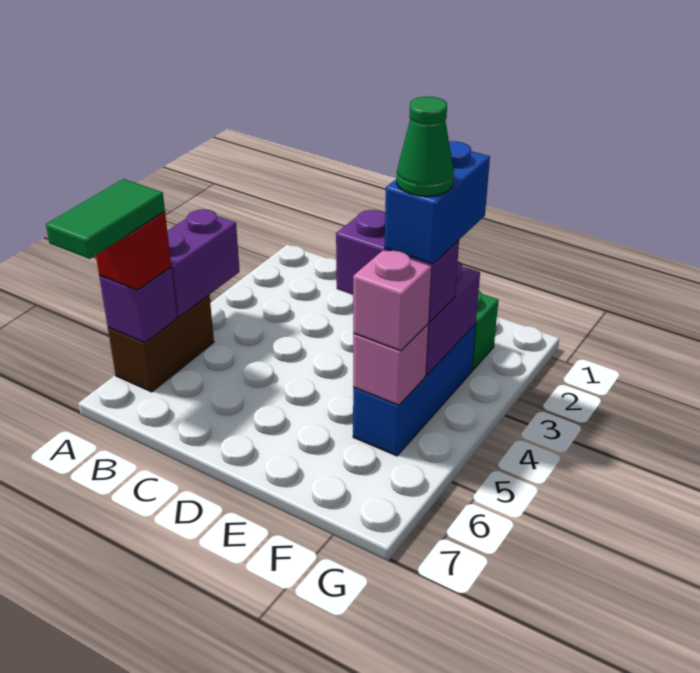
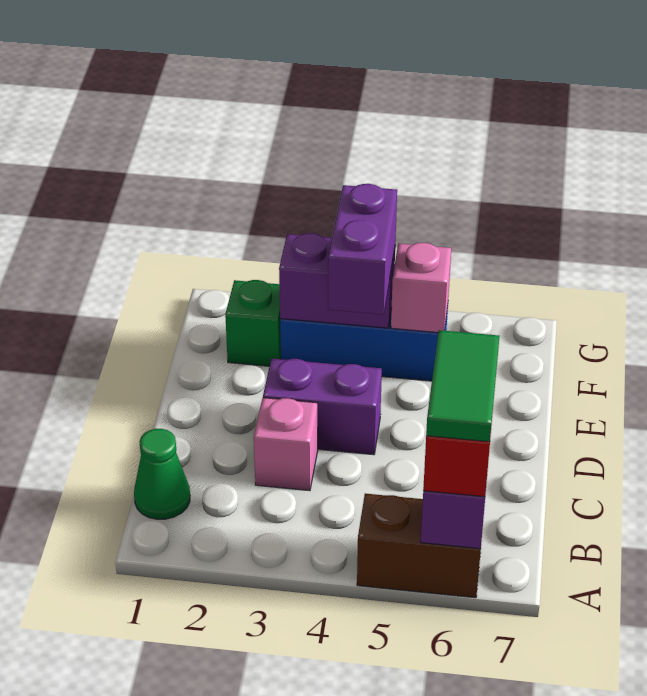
purple brick A4:A5 level 2 -> purple brick D3:D4 level 1
green tile A6:A7 level 4 -> green tile A6:B6 level 4
blue brick F3:F4 level 4 -> none
green cone F4 level 5 -> green cone B1 level 1
pink brick F5 level 3 -> pink brick C3 level 1

